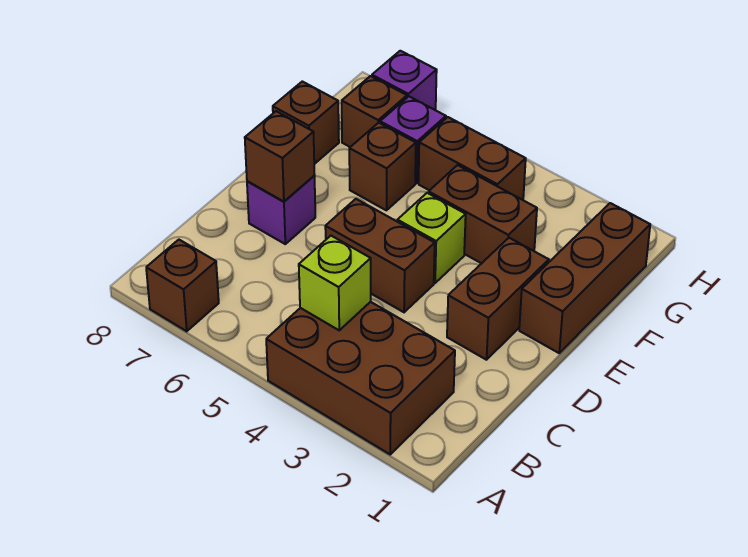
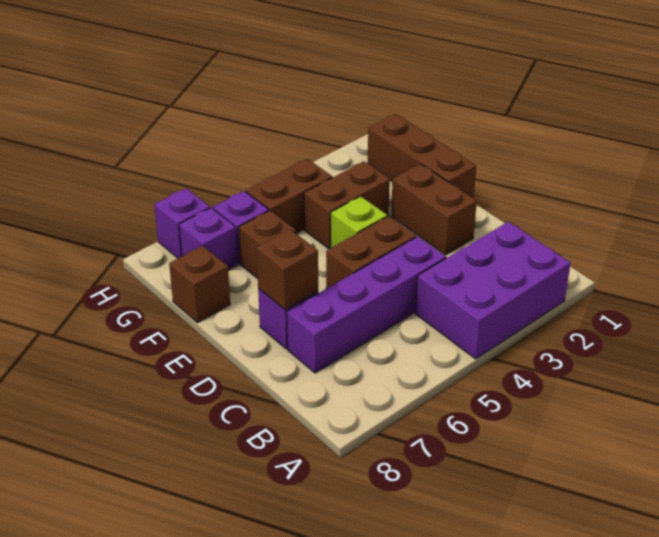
brown brick A2:B4 level 1 -> purple brick A2:B4 level 1
brown brick A7 level 1 -> none
lime brick B4 level 2 -> none
none -> purple brick C4:C7 level 1
brown brick G7 level 1 -> purple brick G7 level 1

